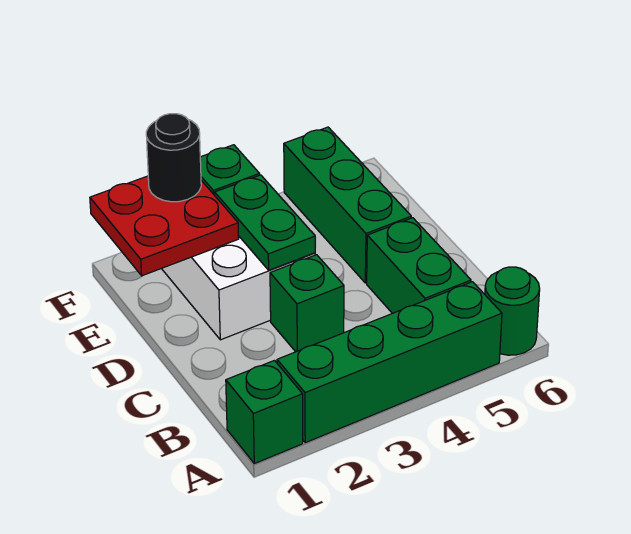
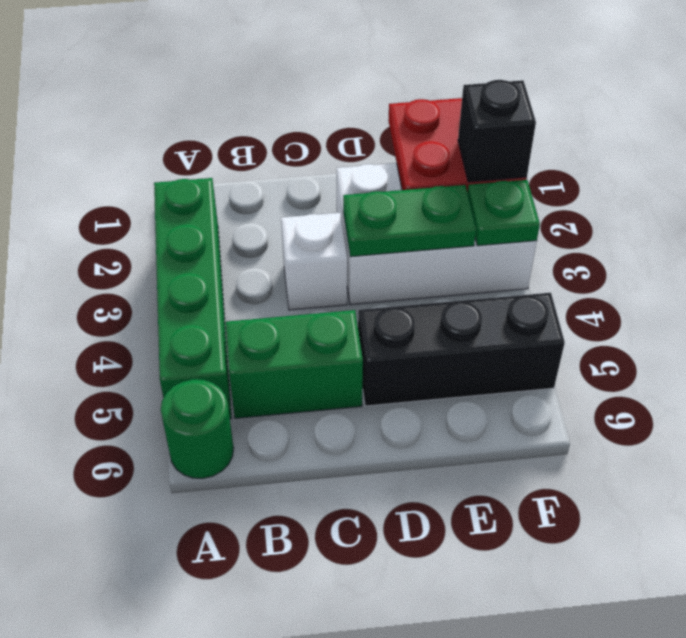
green brick A1 level 1 -> none
green brick C3 level 1 -> white brick C3 level 1
green brick D5:F5 level 1 -> black brick D5:F5 level 1
black round brick F2 level 3 -> black brick F2 level 3

